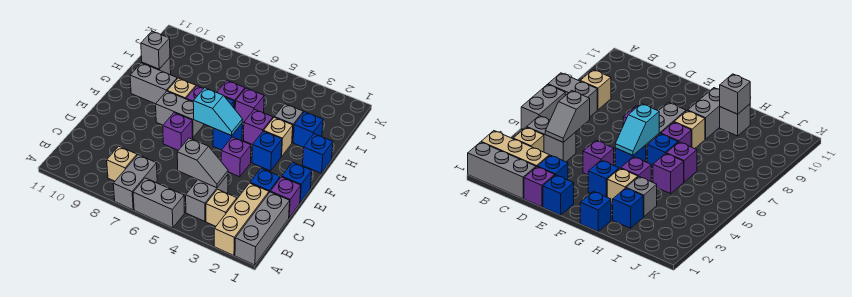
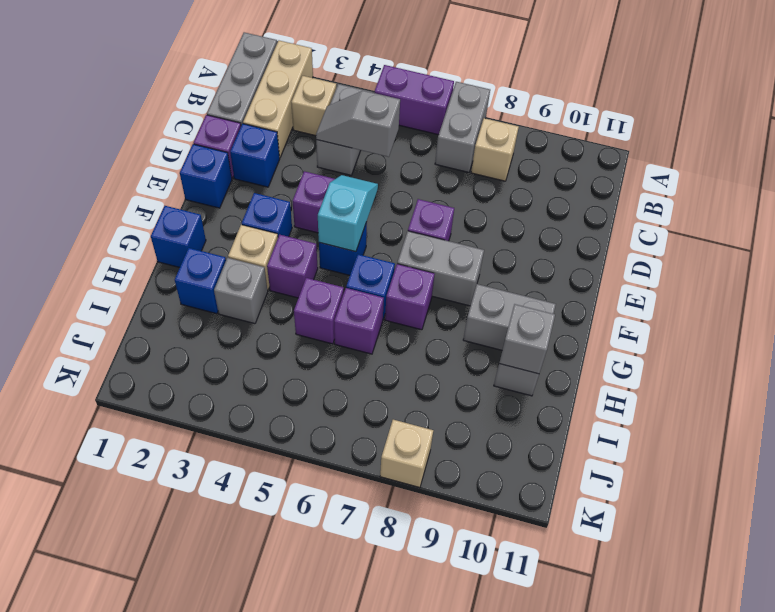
grey brick A5:A6 level 1 -> purple brick A5:A6 level 1
cyan slope F5:F6 level 2 top 6 -> cyan slope E5:F5 level 2 top F
tan brick G8 level 1 -> tan brick K8 level 1

